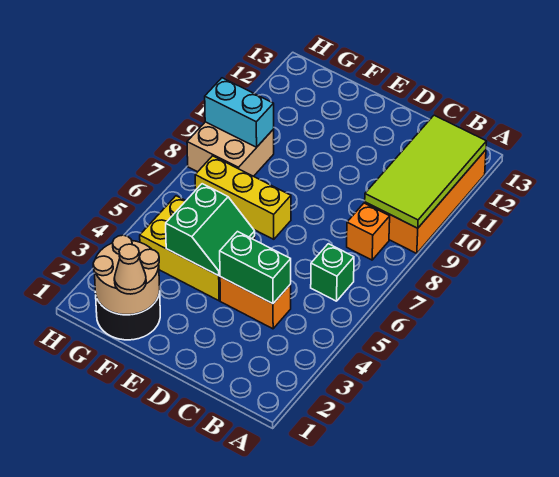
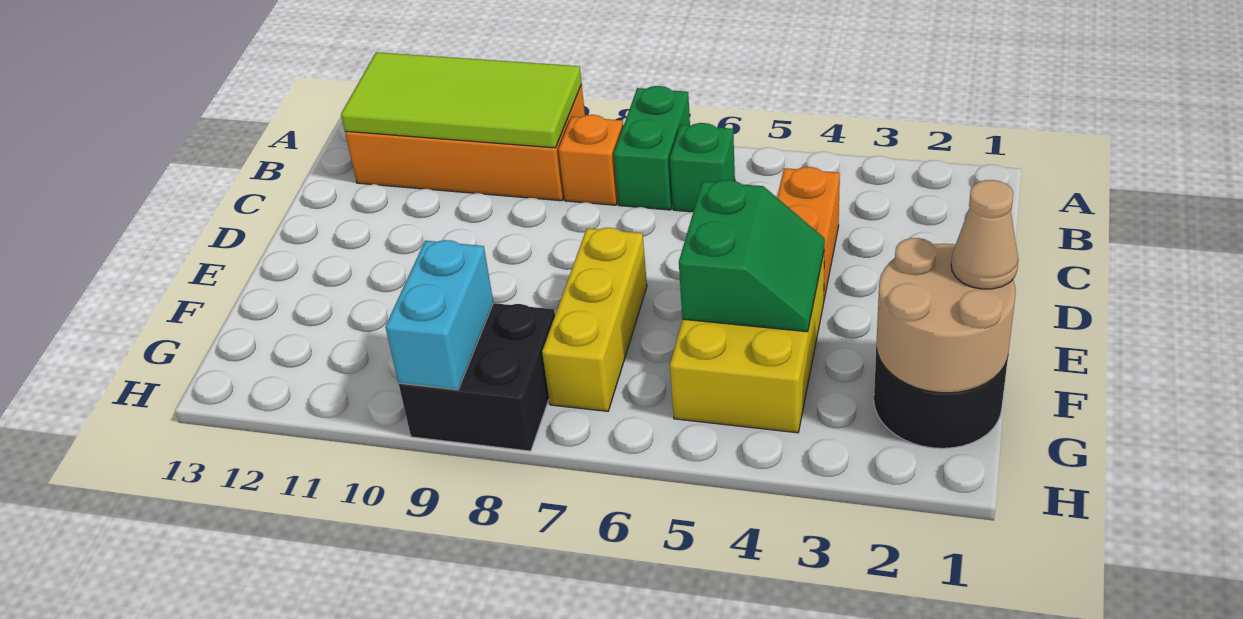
green brick C4:D4 level 2 -> green brick A7:B7 level 1
green slope E4:F5 level 2 top F -> green slope E4:F5 level 2 top 5
tan brick G8:H9 level 1 -> black brick G8:H9 level 1

